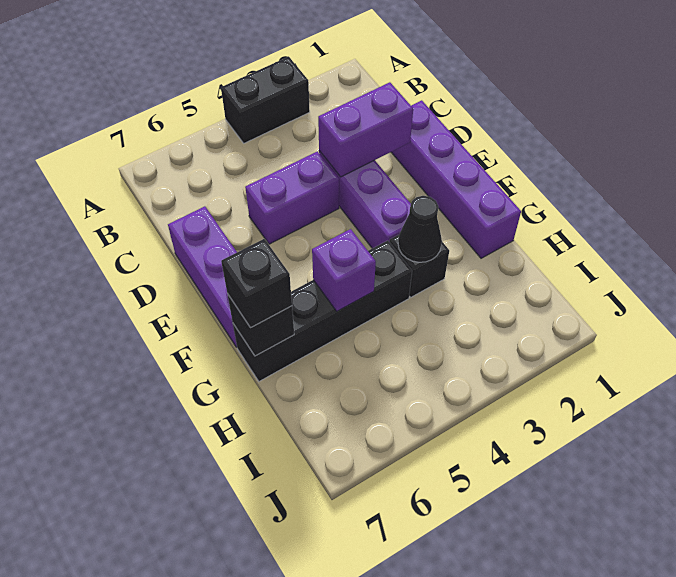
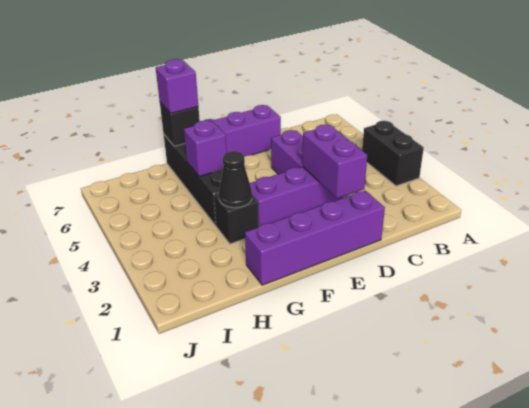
black brick G7 level 3 -> purple brick G7 level 3

